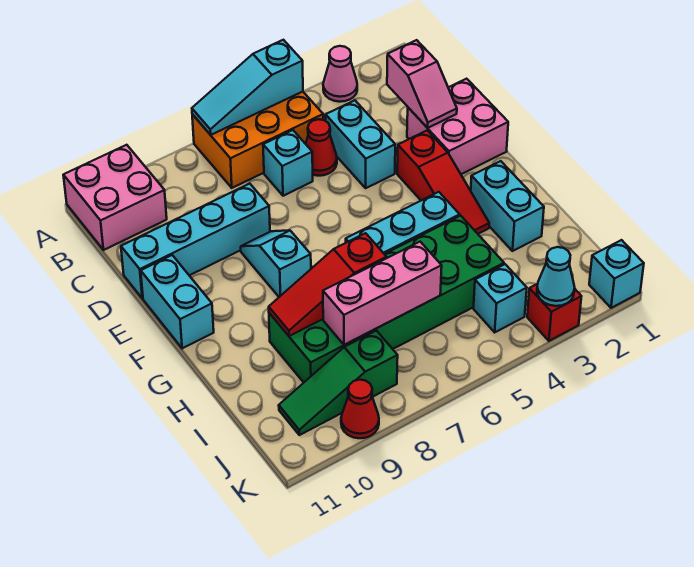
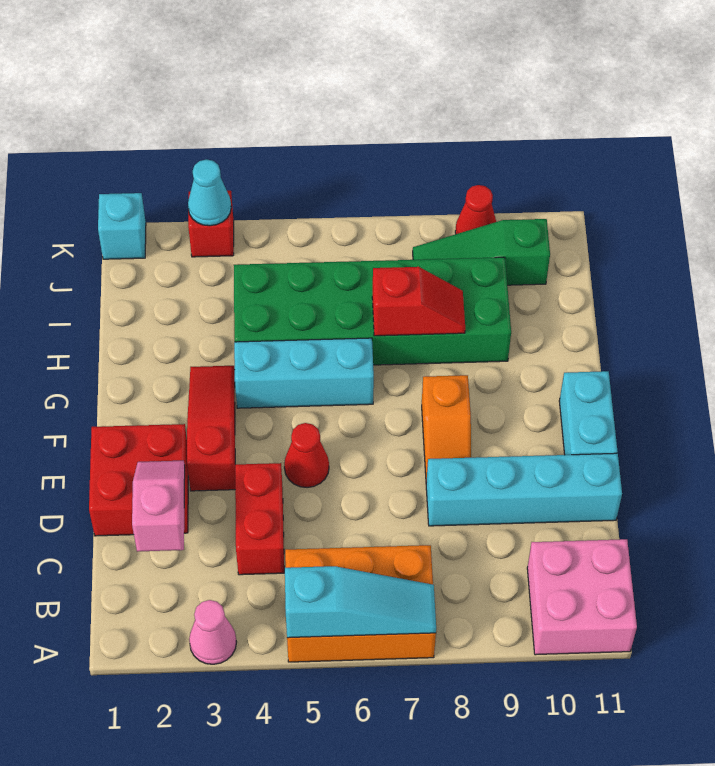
cyan brick C4:D4 level 1 -> red brick C4:D4 level 1
red cone C5 level 1 -> red cone E5 level 1
cyan brick C6 level 1 -> none
pink brick D1:E2 level 1 -> red brick D1:E2 level 1
cyan slope E8:F8 level 1 top F -> orange slope E8:F8 level 1 top F
cyan brick G2:H2 level 1 -> none
red slope H7:H9 level 2 top 7 -> red slope H7:H8 level 2 top 7
pink brick I6:I8 level 2 -> none
cyan brick J4 level 1 -> none
green slope J8:J10 level 1 top 8 -> green slope J8:J10 level 1 top 10

